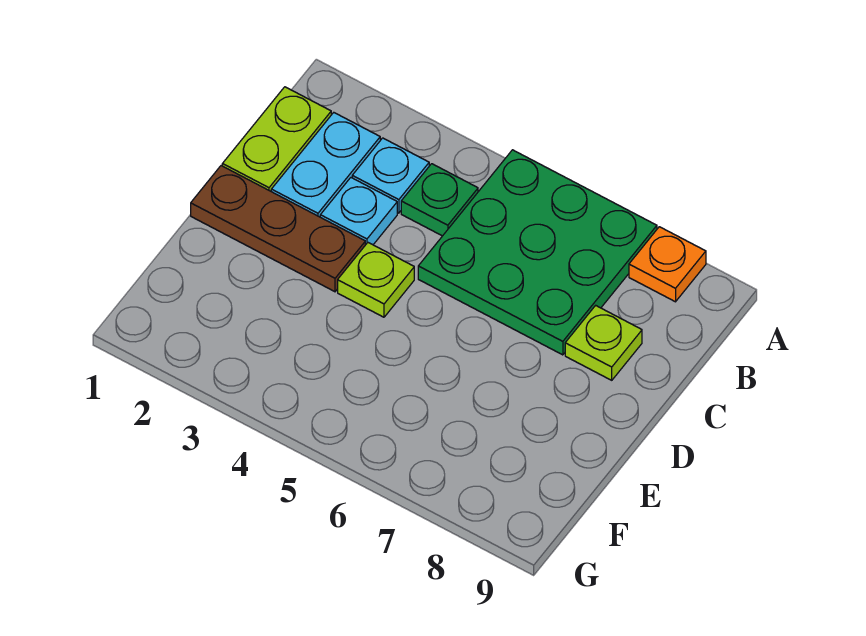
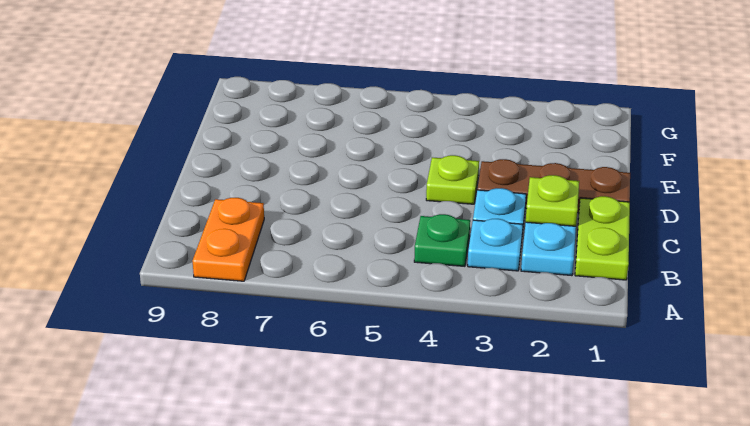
green plate A5:C7 level 1 -> none
orange plate A8 level 1 -> orange plate A8:B8 level 1
lime plate C8 level 1 -> lime plate C2 level 2

